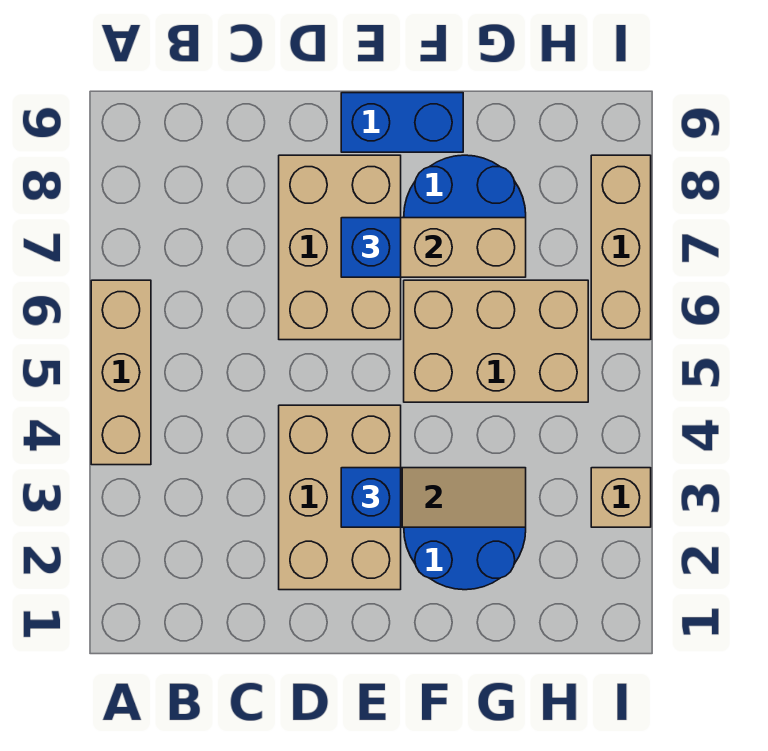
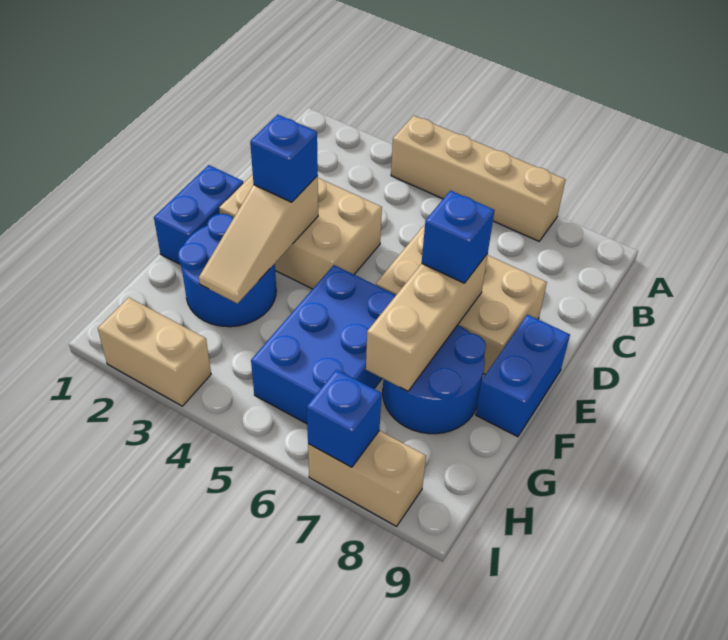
tan brick A4:A6 level 1 -> tan brick A4:A7 level 1
none -> blue brick E1:F1 level 1
tan brick F5:H6 level 1 -> blue brick F5:H6 level 1
tan brick I3 level 1 -> tan brick I2:I3 level 1
tan brick I6:I8 level 1 -> tan brick I7:I8 level 1
none -> blue brick I7 level 2

